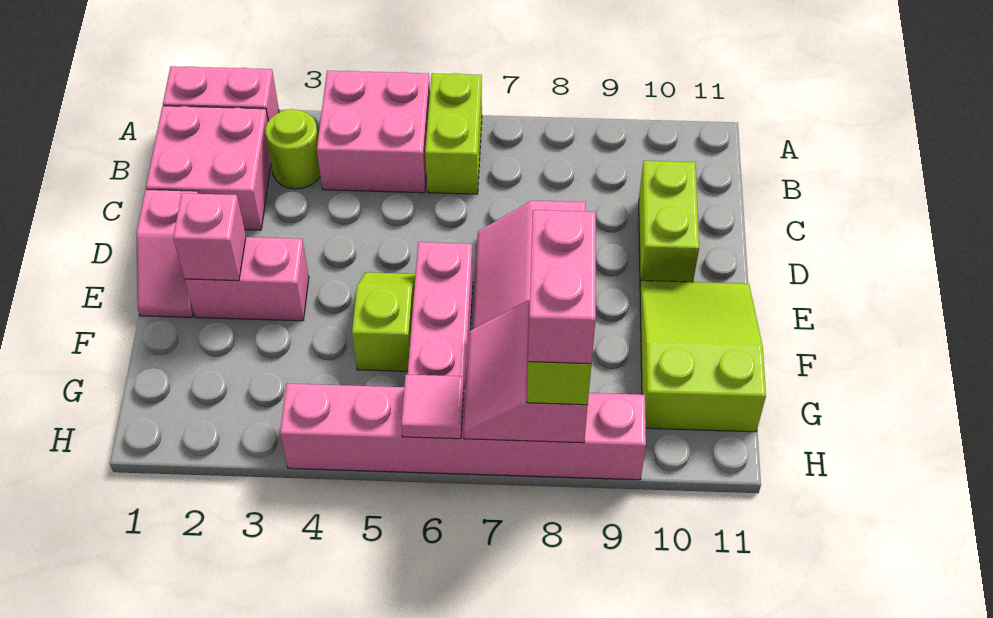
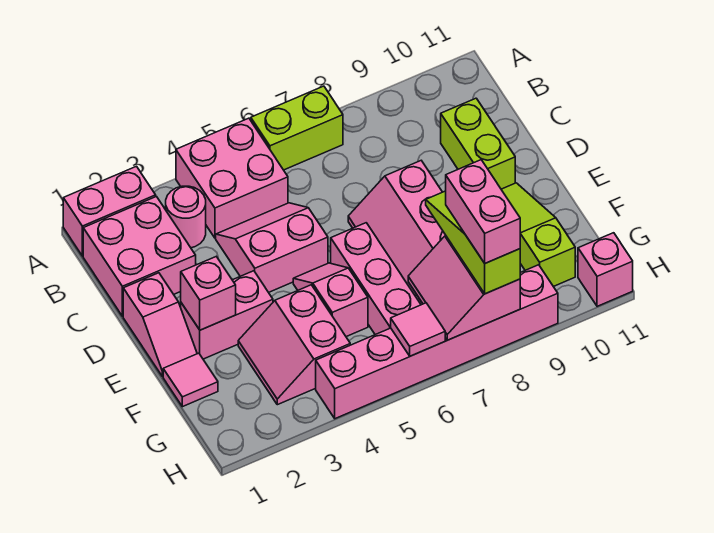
lime brick A6:B6 level 1 -> lime brick A6:A7 level 1
lime round brick B3 level 1 -> pink round brick B3 level 1
none -> pink slope C4:D5 level 1 top D
lime slope E5:F5 level 1 top F -> pink slope E5:F5 level 1 top F
lime slope E10:G11 level 1 top G -> lime slope E10:G10 level 1 top G
none -> pink tile F1 level 1
none -> pink slope F3:G4 level 1 top 4
none -> pink brick H11 level 1

